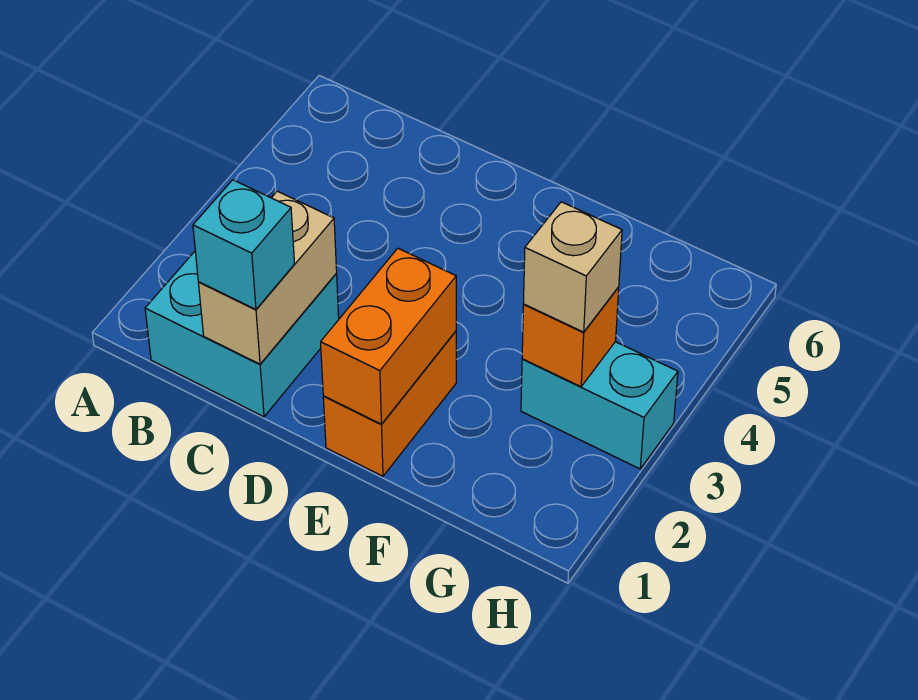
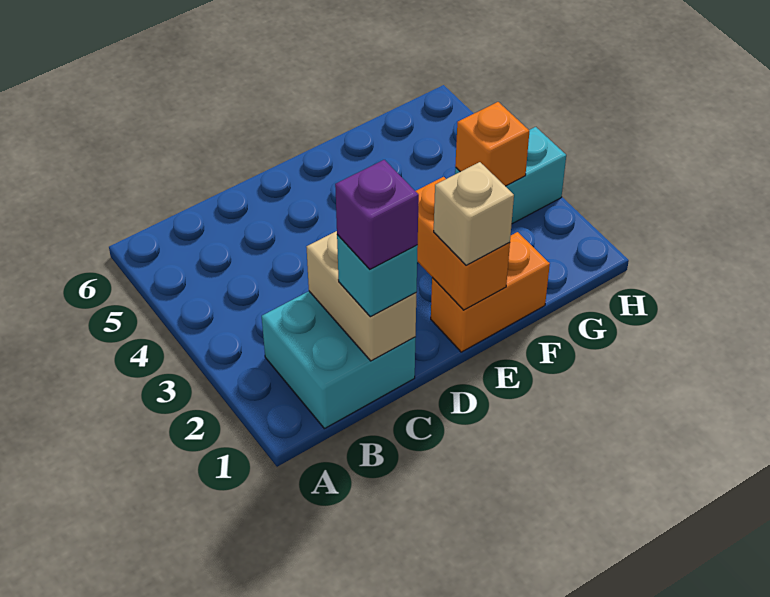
none -> purple brick C1 level 4
orange brick E1:E2 level 1 -> orange brick E1:F1 level 1
tan brick G3 level 3 -> tan brick E1 level 3

